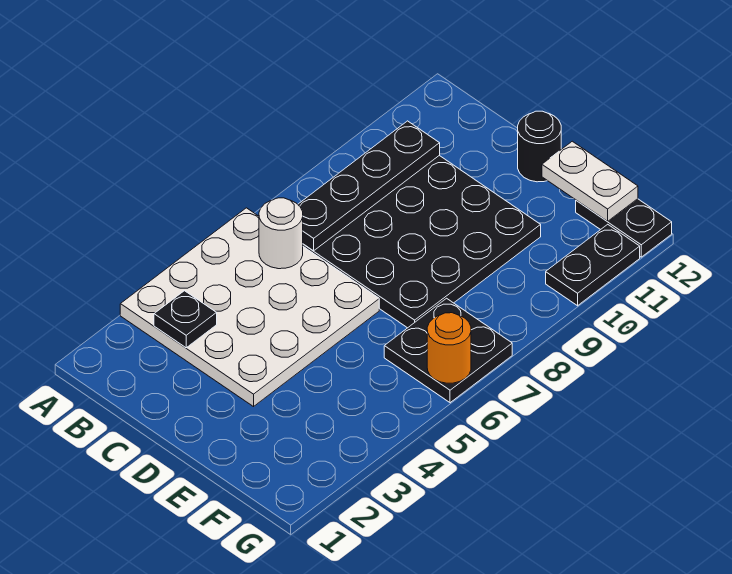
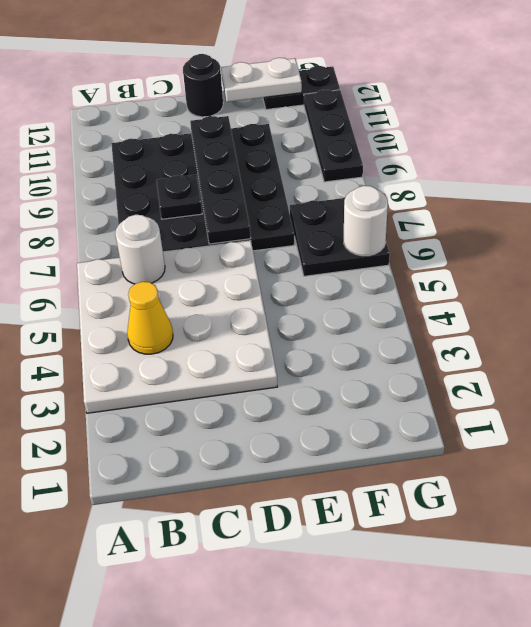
black plate B3 level 2 -> black plate C8 level 2
none -> yellow cone B4 level 2
black plate B7:B10 level 2 -> black plate D7:D10 level 2
orange round brick G6 level 2 -> white round brick G6 level 2
black plate G10:G11 level 1 -> black plate G9:G11 level 1

